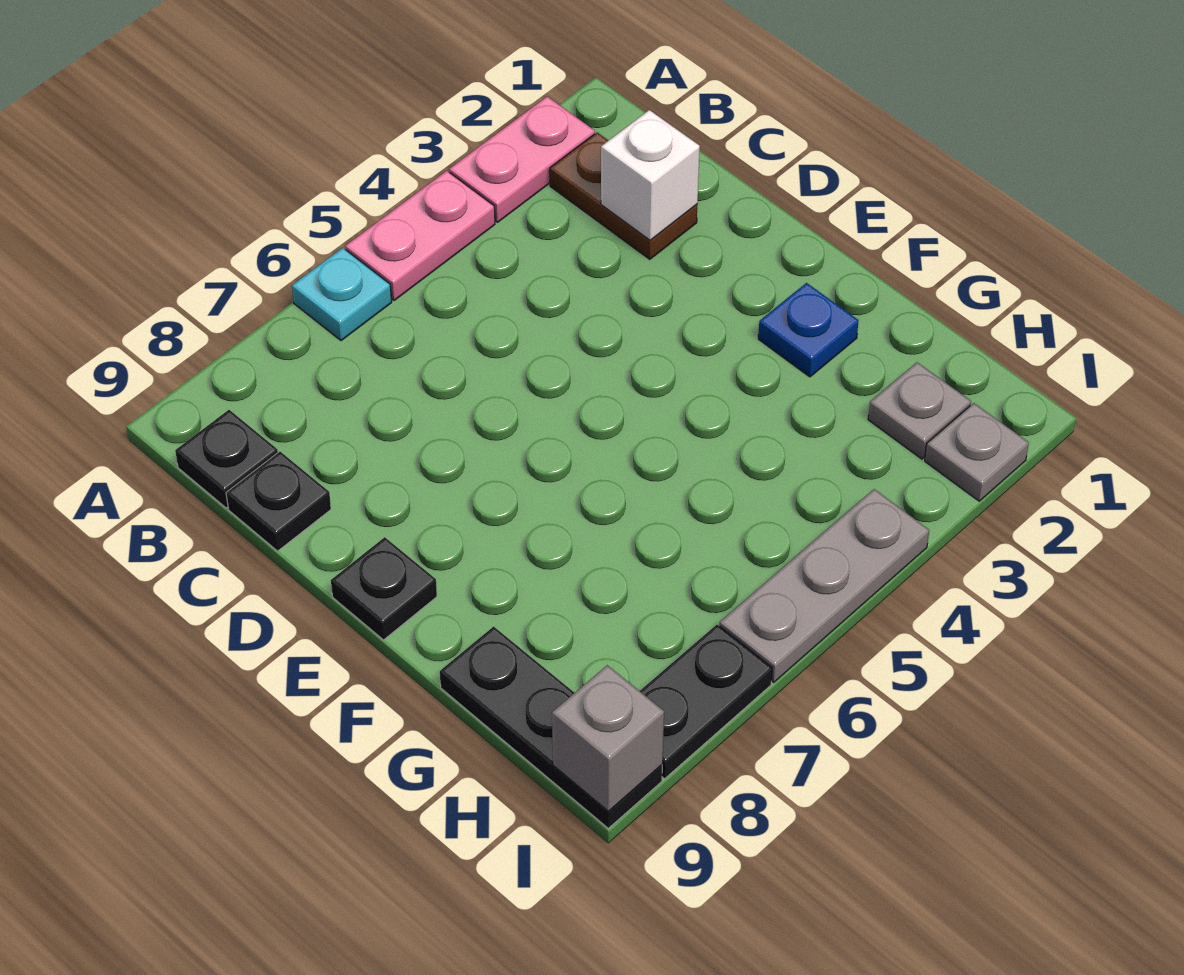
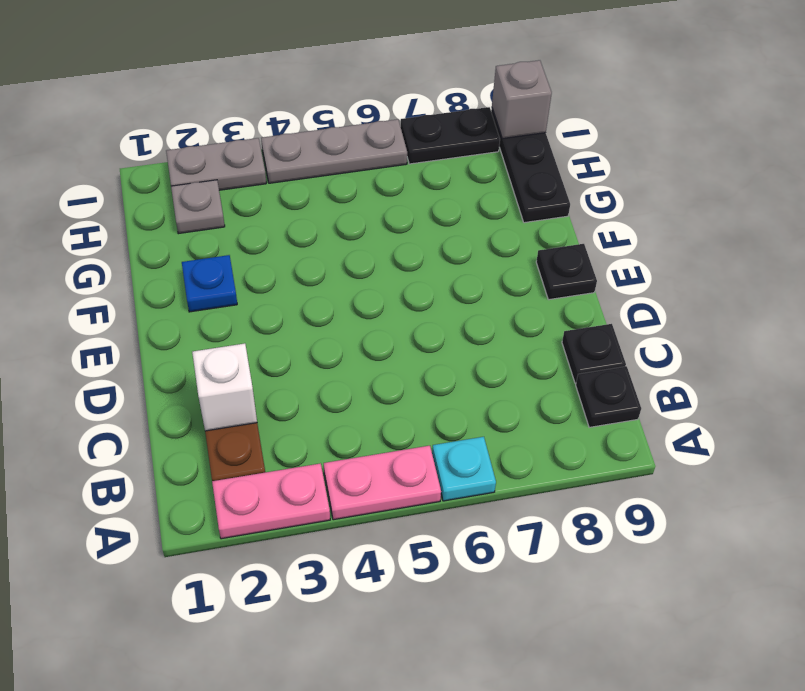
grey plate I2 level 1 -> grey plate I2:I3 level 1

